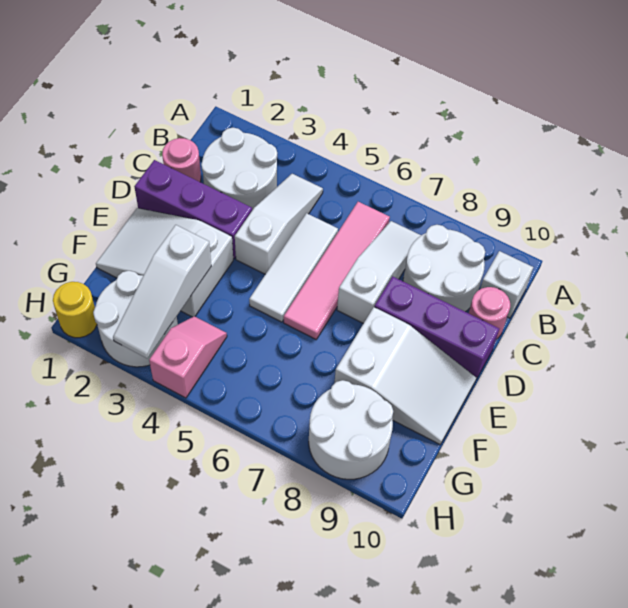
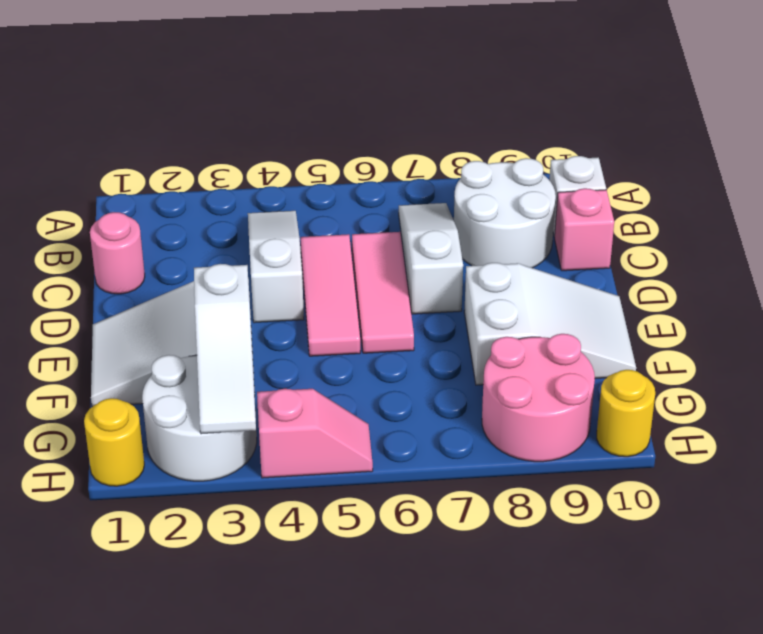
white round brick B2:C3 level 1 -> none
pink tile B6:E6 level 1 -> pink tile C6:E6 level 1
white tile C5:E5 level 1 -> pink tile C5:E5 level 1
pink round brick C10 level 1 -> pink brick C10 level 1
purple brick D1:D3 level 1 -> none
purple brick D8:D10 level 1 -> none
pink slope G4:H4 level 1 top H -> pink slope H4:H5 level 1 top 4
white round brick G8:H9 level 1 -> pink round brick G8:H9 level 1
none -> yellow round brick H10 level 1

